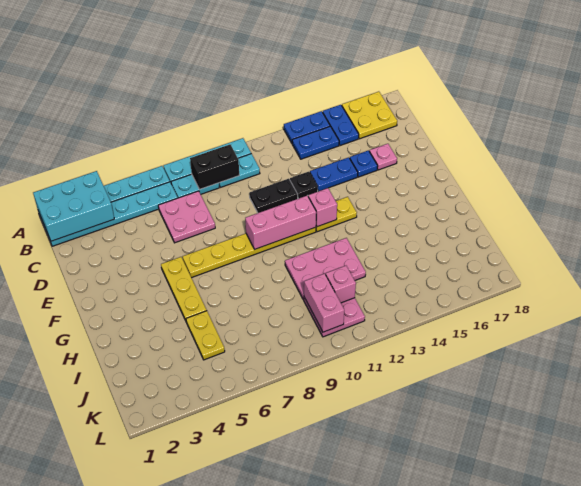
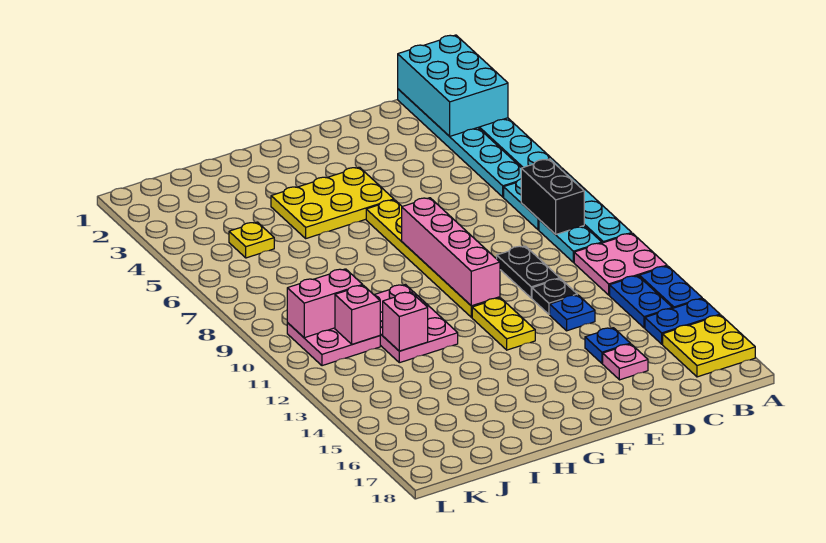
pink plate C6:D7 level 1 -> pink plate A11:B12 level 1
blue plate D13:D14 level 1 -> blue plate D13 level 1
yellow plate F5:H5 level 1 -> yellow plate F4:H5 level 1
pink brick F9:F11 level 2 -> pink brick F8:F11 level 2
pink brick F12 level 2 -> pink brick I12 level 2
yellow plate I5:J5 level 1 -> yellow plate J5 level 1

